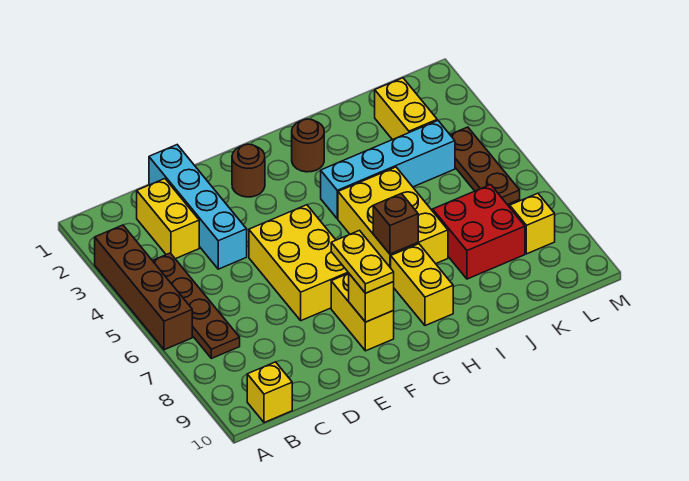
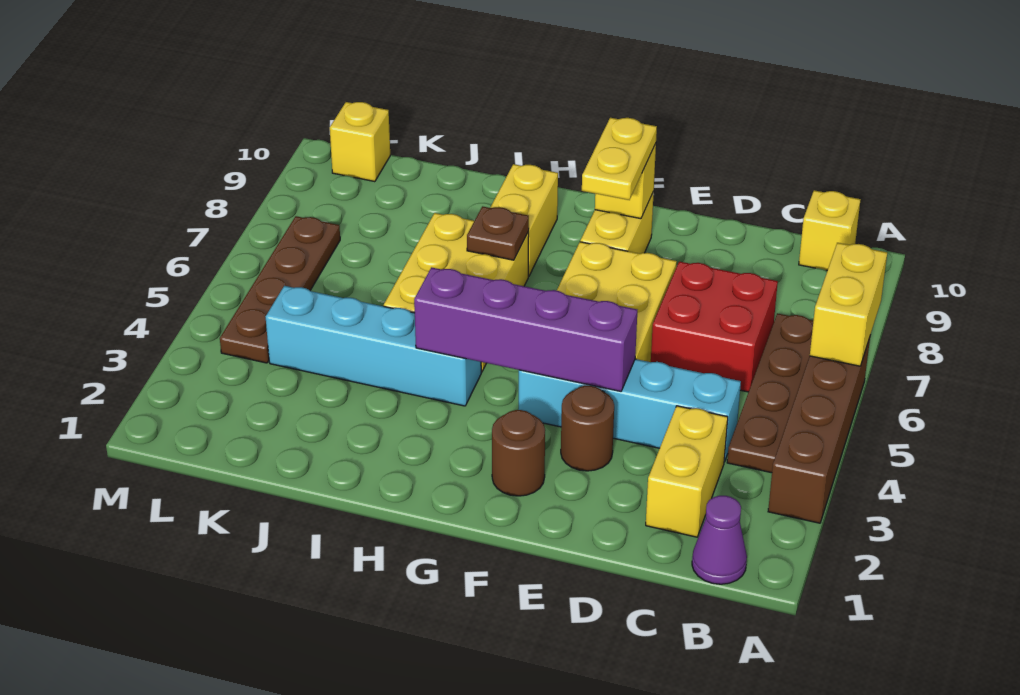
none -> purple cone B1 level 1
cyan brick D1:D4 level 1 -> cyan brick C4:F4 level 1
none -> purple brick E4:H4 level 2
brown round brick H2 level 1 -> brown round brick E3 level 1
brown brick H7 level 2 -> brown plate H7 level 2
red brick J7:K8 level 1 -> red brick C6:D7 level 1
yellow brick K2:K3 level 1 -> yellow brick A6:A7 level 2
brown plate L4:L6 level 1 -> brown plate L4:L7 level 1
yellow brick L8 level 1 -> yellow brick L10 level 1

